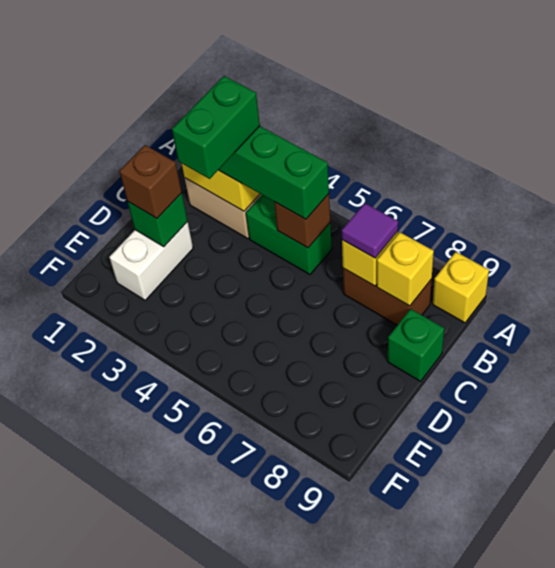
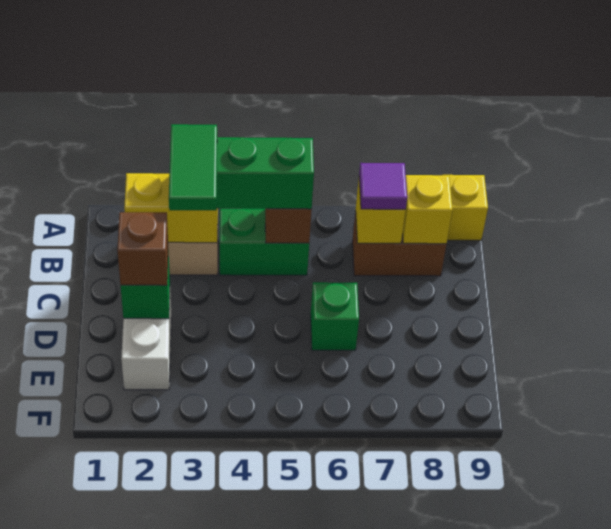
green brick B3:C3 level 4 -> green tile B3:C3 level 4
green brick C9 level 1 -> green brick D6 level 1

